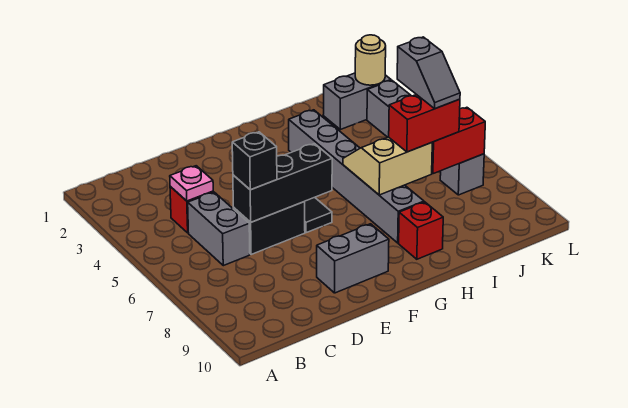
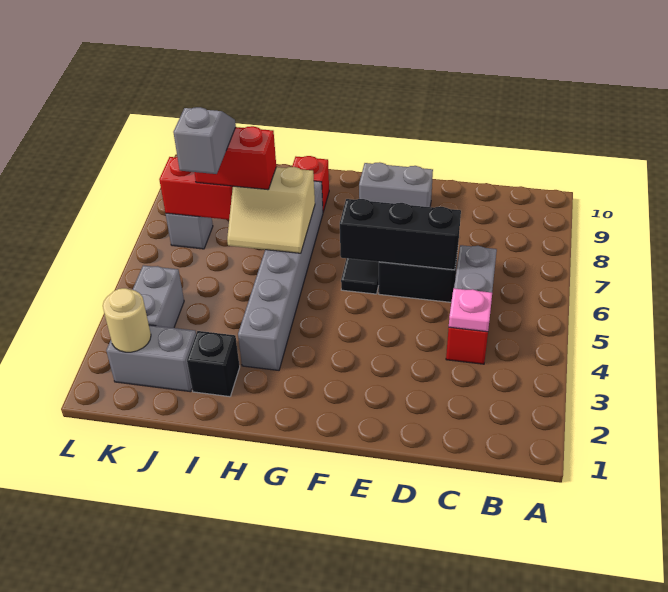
black brick D6 level 3 -> black brick I2 level 1

